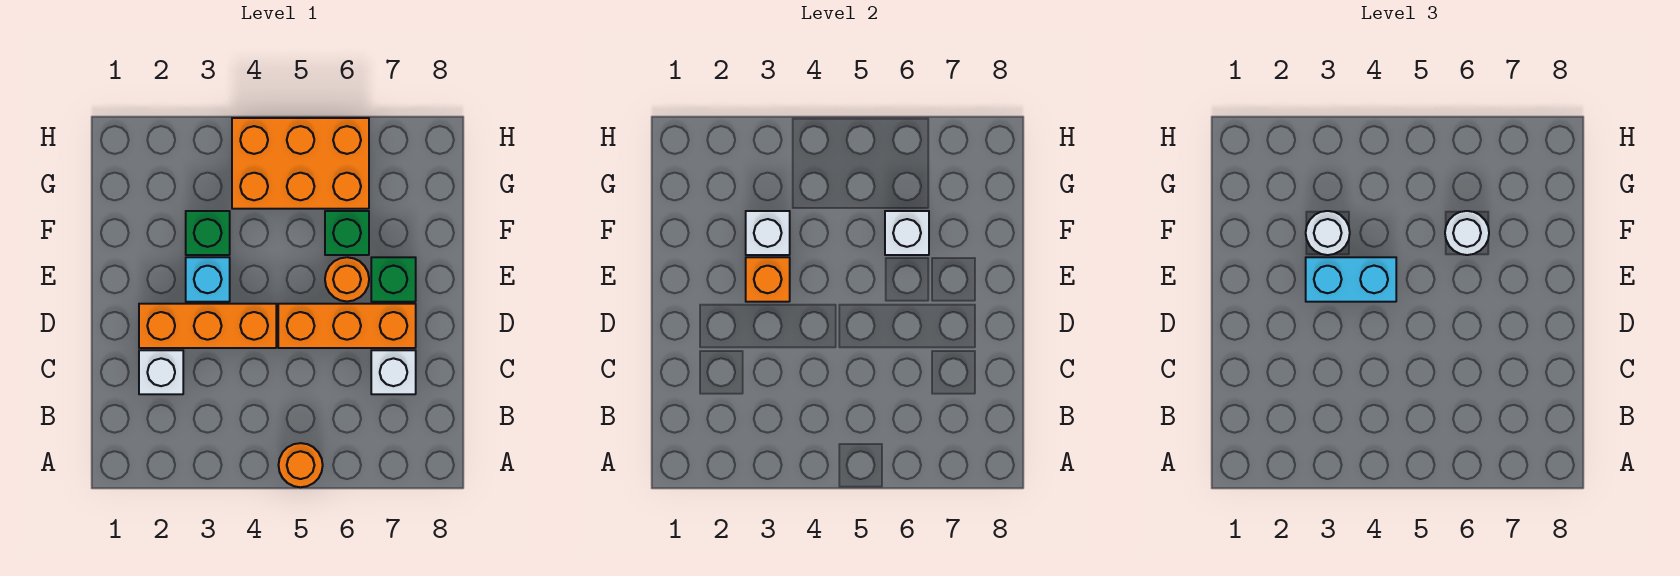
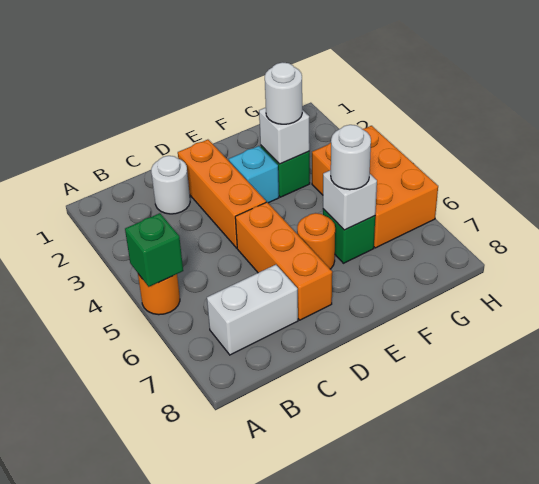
white brick C2 level 1 -> white round brick C2 level 1
white brick C7 level 1 -> white brick B7:C7 level 1
orange brick E3 level 2 -> none
cyan brick E3:E4 level 3 -> none
green brick E7 level 1 -> green brick A5 level 2

